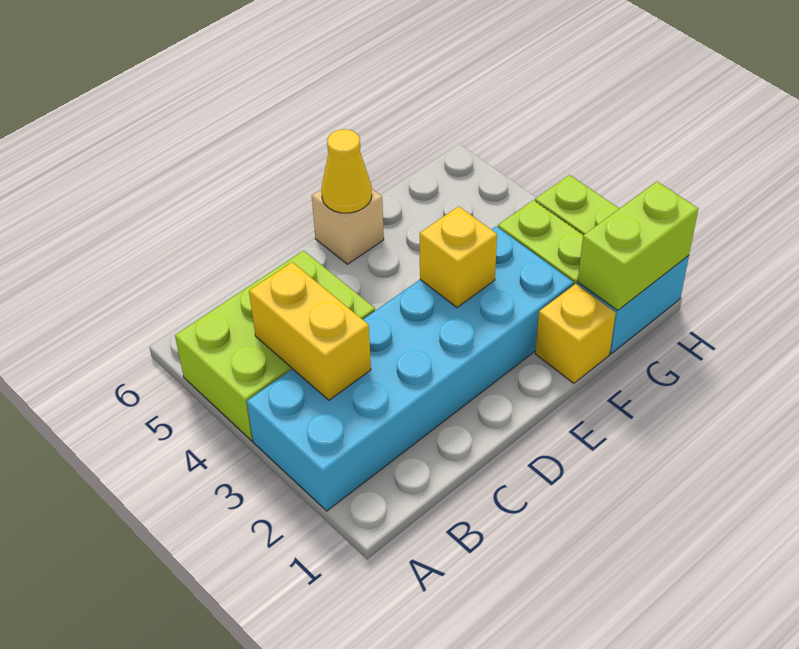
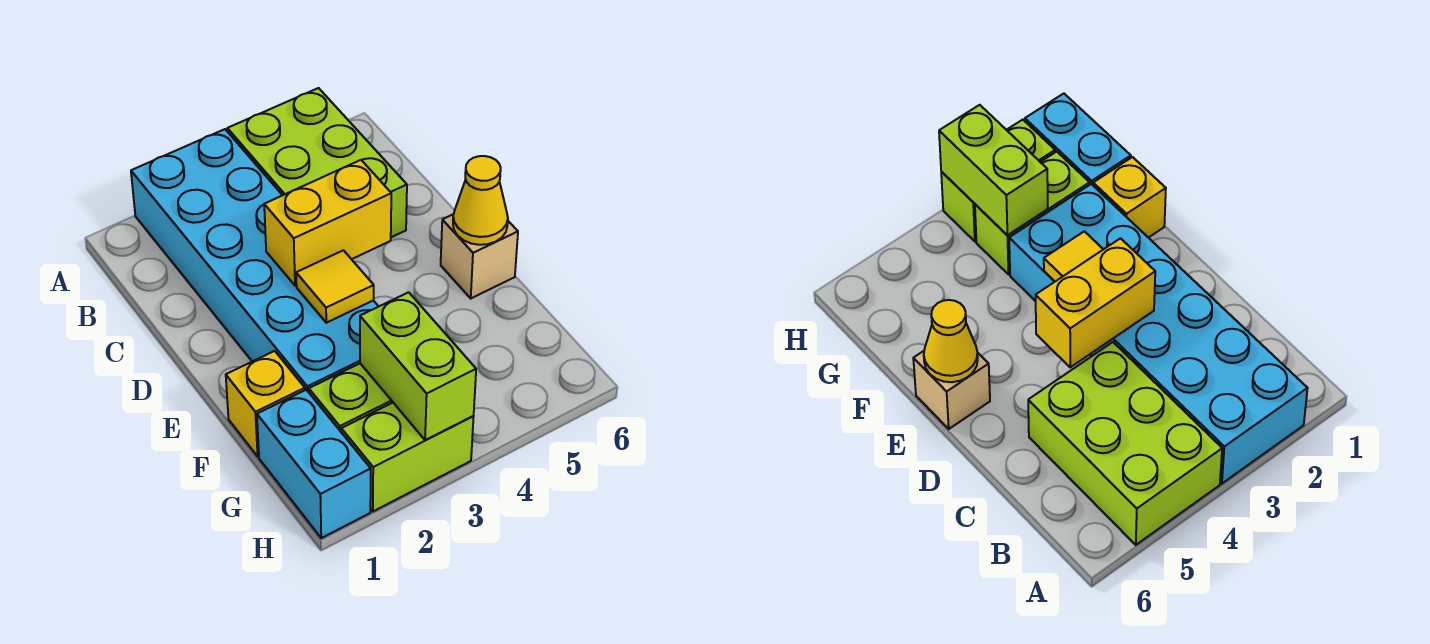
yellow brick B3:B4 level 2 -> yellow brick D3:D4 level 2
yellow brick E3 level 2 -> yellow tile E3 level 2
lime brick G1:H1 level 2 -> lime brick G3:H3 level 2

